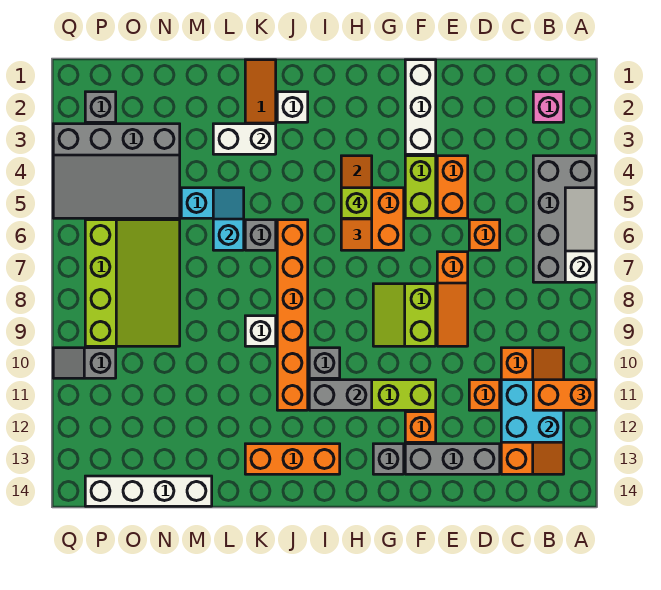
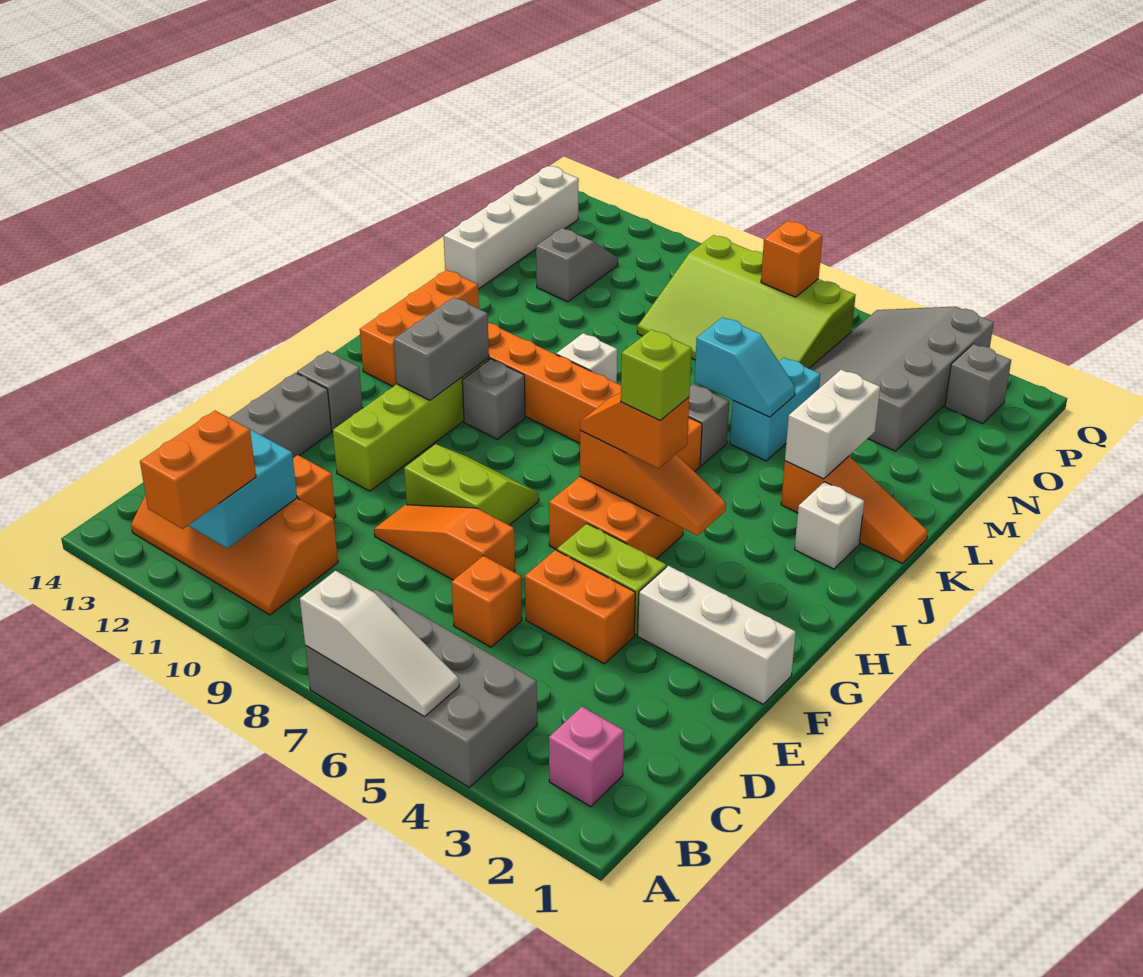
orange brick F12 level 1 -> orange brick P7 level 2
grey slope P10:Q10 level 1 top P -> grey slope N12:O12 level 1 top N

